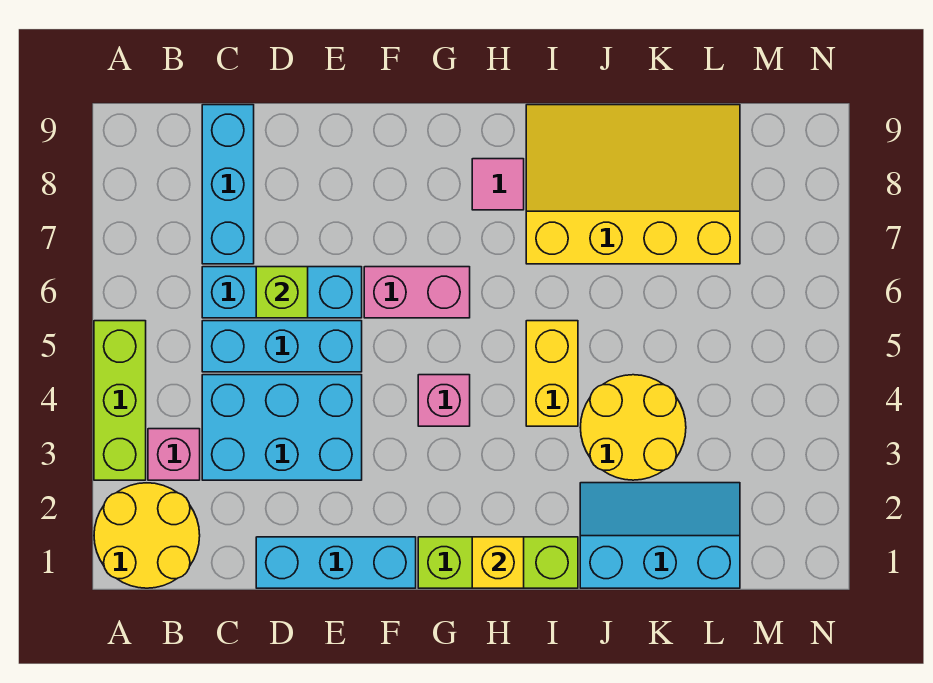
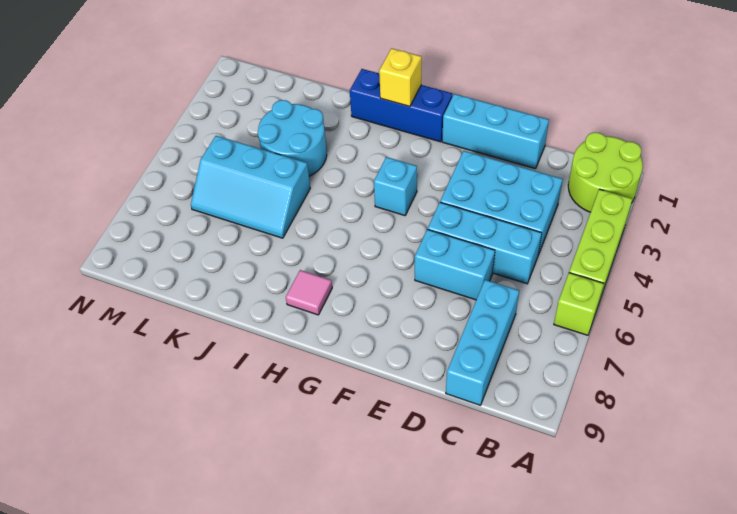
yellow round brick A1:B2 level 1 -> lime round brick A1:B2 level 1
pink brick B3 level 1 -> none
cyan brick C6:E6 level 1 -> cyan brick D6:E6 level 1
lime brick D6 level 2 -> lime brick A6 level 1
pink brick F6:G6 level 1 -> none
lime brick G1:I1 level 1 -> blue brick G1:I1 level 1
pink brick G4 level 1 -> cyan brick G4 level 1
yellow brick I4:I5 level 1 -> none
yellow slope I7:L9 level 1 top 7 -> none
cyan slope J1:L2 level 1 top 1 -> cyan slope J5:L6 level 1 top 5
yellow round brick J3:K4 level 1 -> cyan round brick J3:K4 level 1

